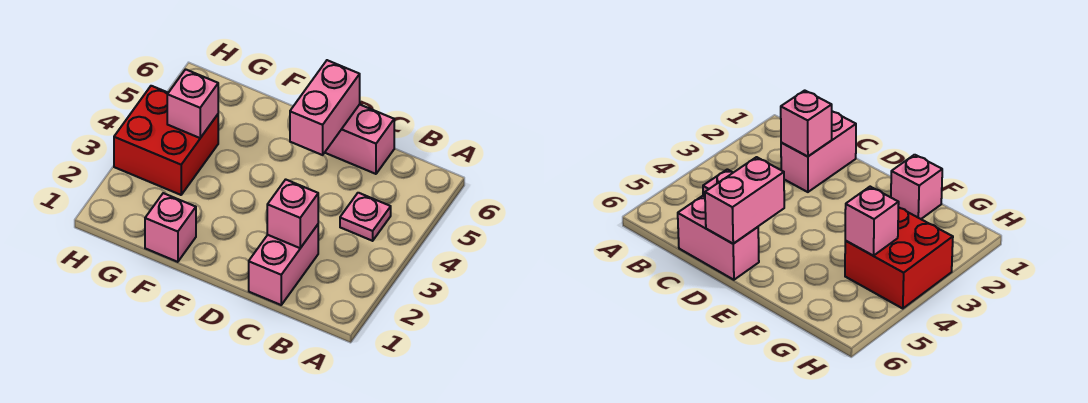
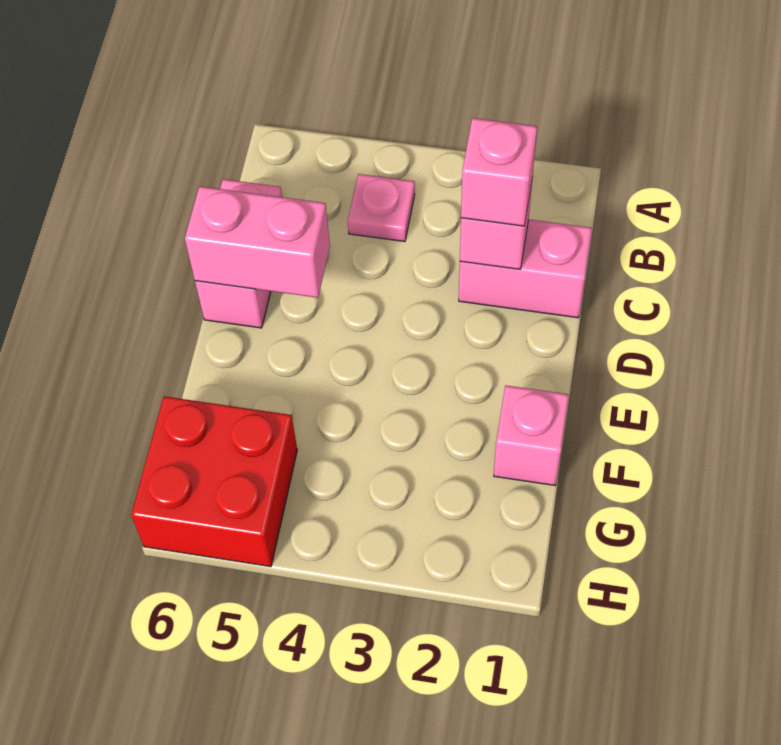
red brick G3:H4 level 1 -> red brick G5:H6 level 1
pink brick G4 level 2 -> pink brick C2 level 3

